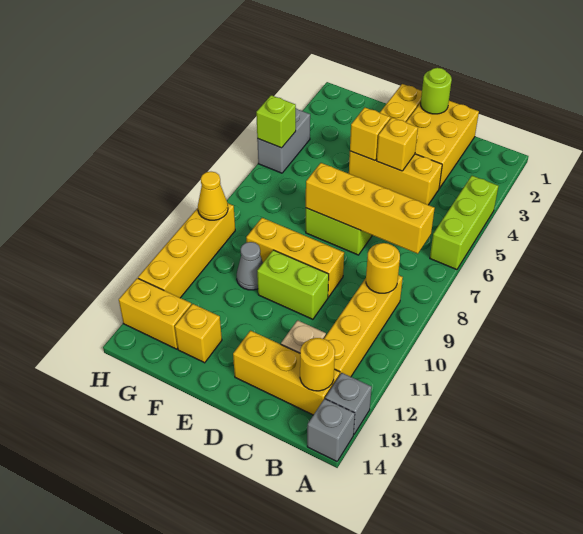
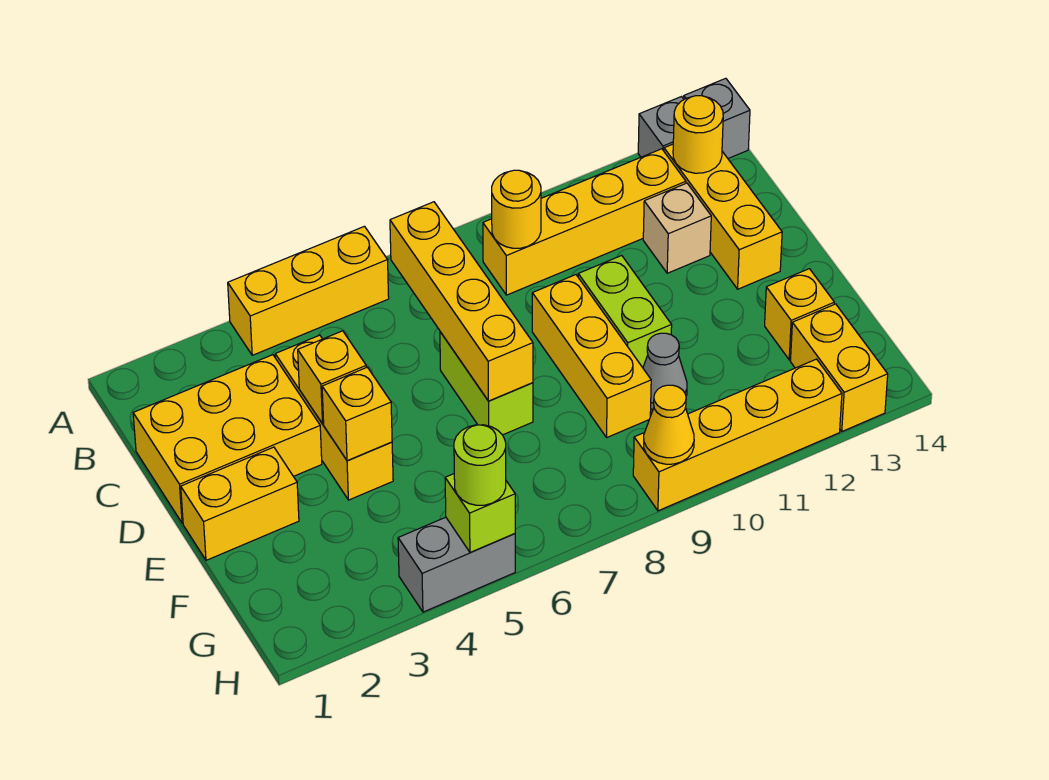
lime brick A4:A6 level 1 -> yellow brick A4:A6 level 1
lime round brick D1 level 2 -> lime round brick H5 level 3

